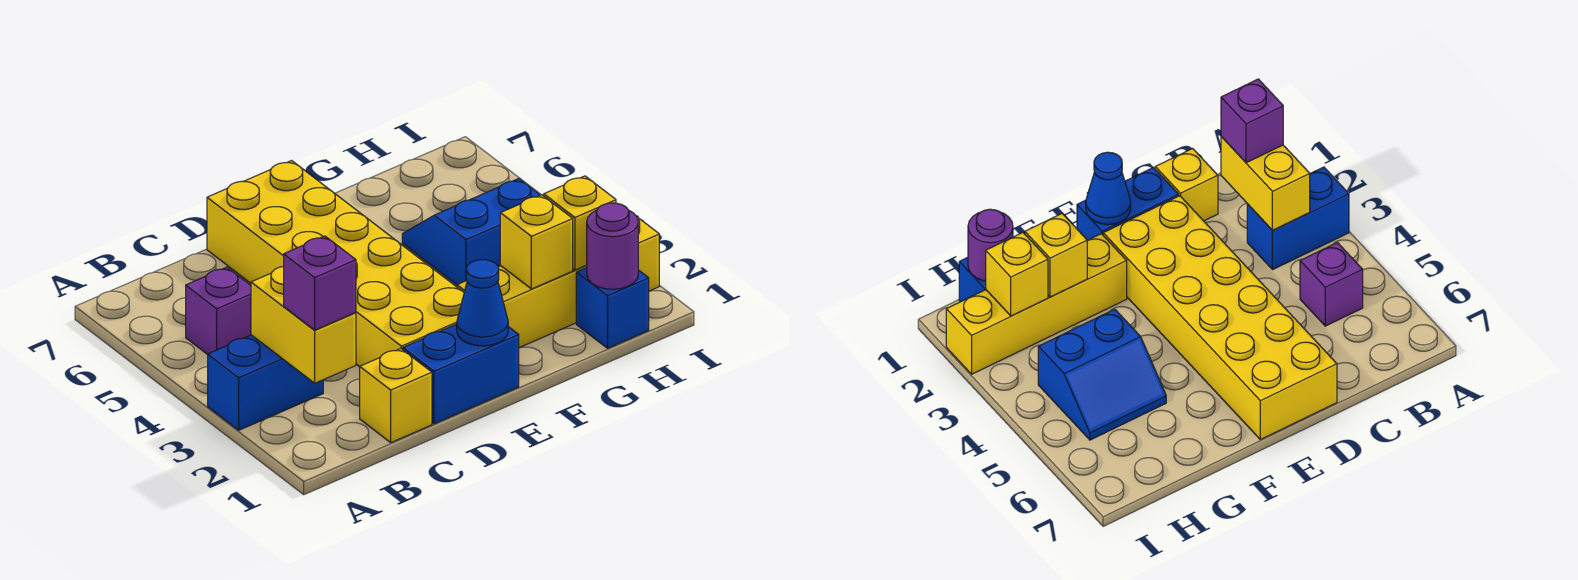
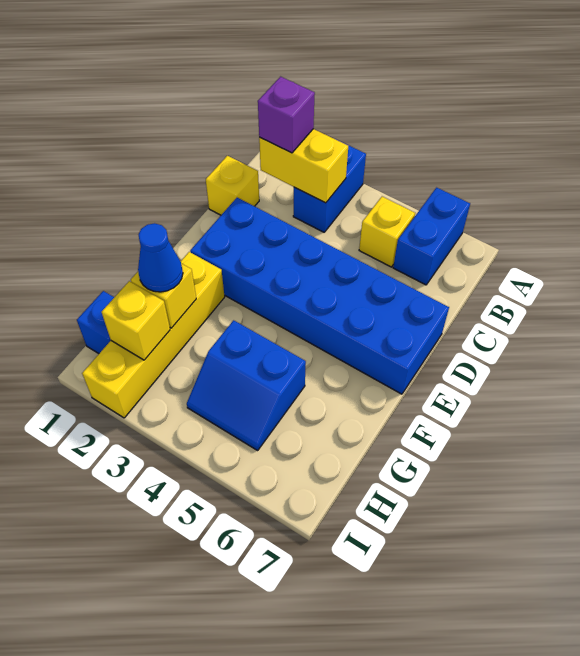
purple brick B5 level 1 -> yellow brick B5 level 1
blue brick D1:E1 level 1 -> blue brick A6:B6 level 1
yellow brick D2:E7 level 1 -> blue brick D2:E7 level 1
blue cone E1 level 2 -> blue cone G2 level 3
blue slope G4:H5 level 1 top 4 -> blue slope G4:H5 level 1 top G
purple round brick H1 level 2 -> none

